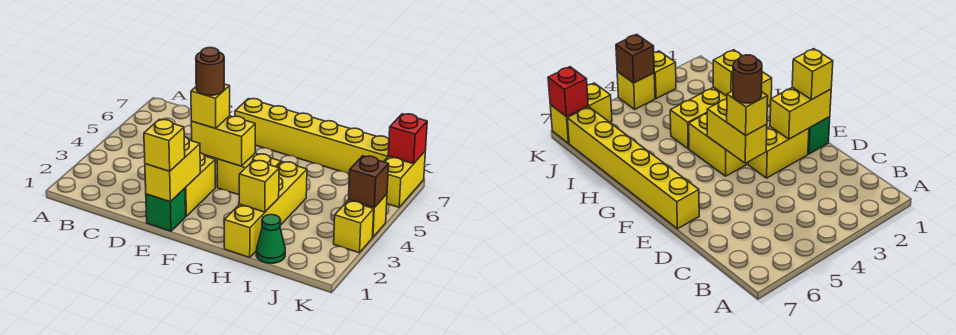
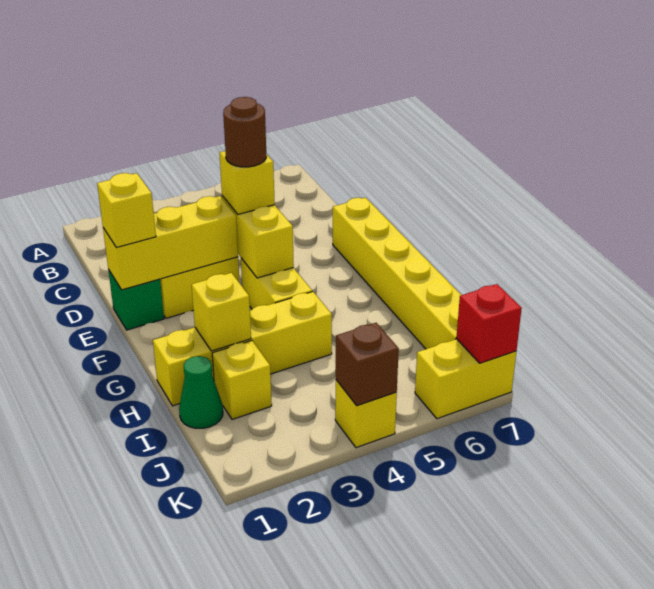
yellow brick E1:E2 level 2 -> yellow brick E1:E3 level 2
yellow brick K3 level 1 -> yellow brick I2 level 1

